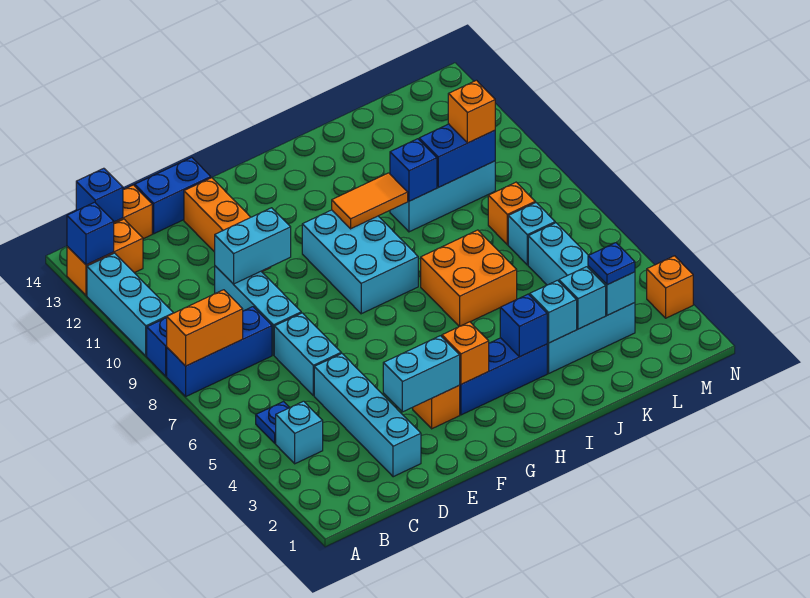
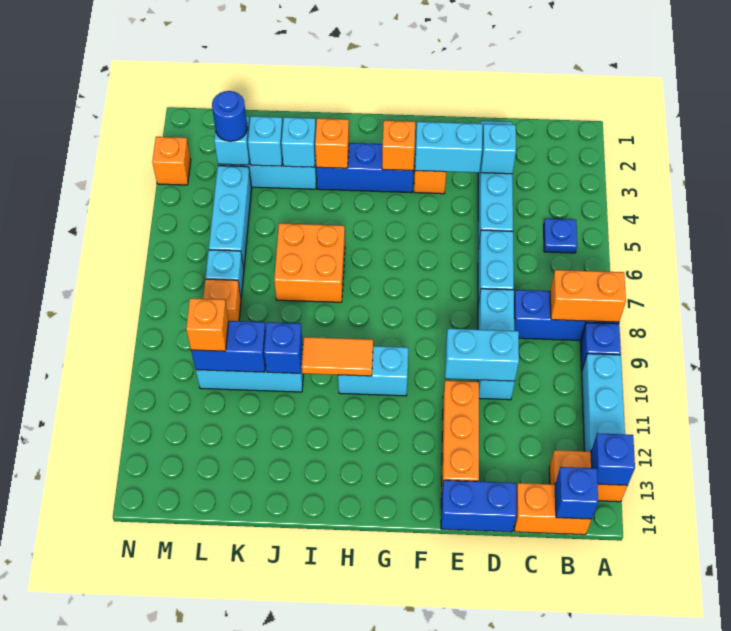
cyan brick B4 level 1 -> cyan brick D3 level 2
cyan brick G8:H10 level 1 -> cyan brick G10:H10 level 1
blue brick I3 level 2 -> orange brick I3 level 2
blue plate L3 level 3 -> blue round brick L3 level 3

